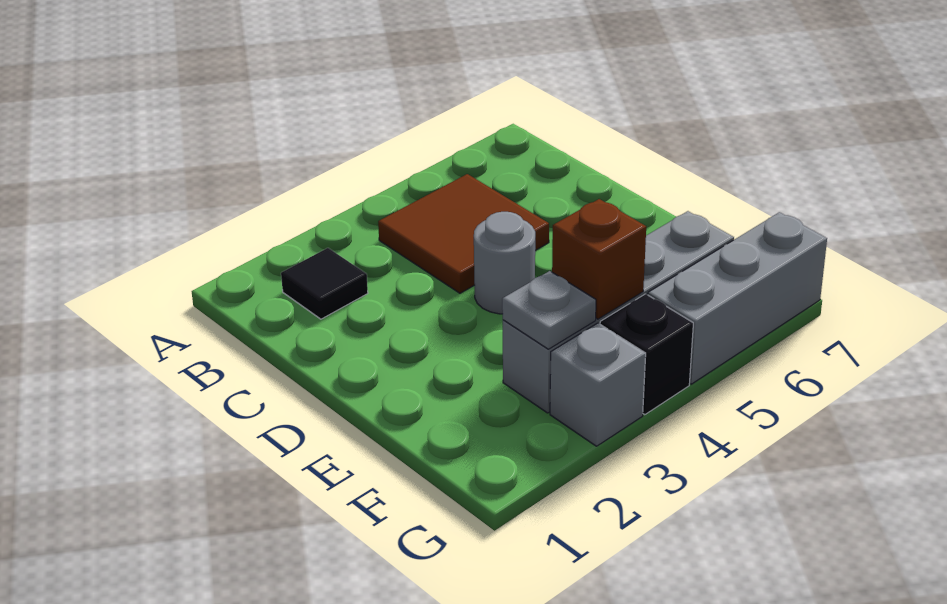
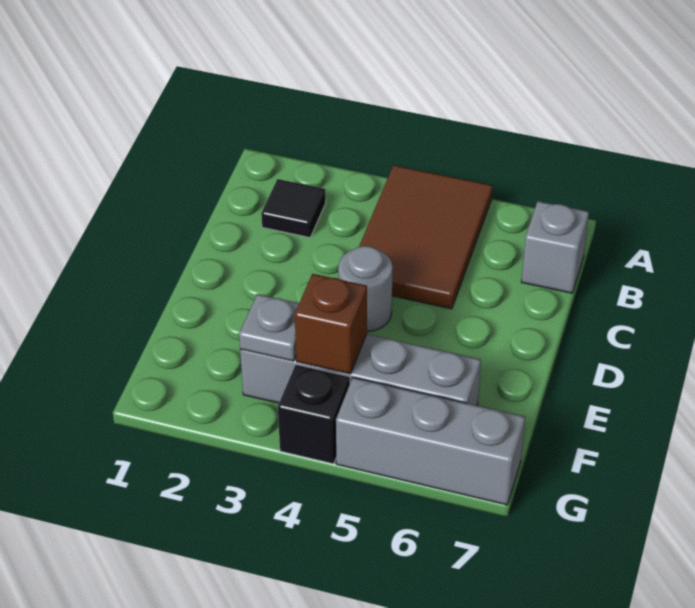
brown tile B4:C5 level 1 -> brown tile A4:C5 level 1
grey brick G3 level 1 -> grey brick B7 level 1

